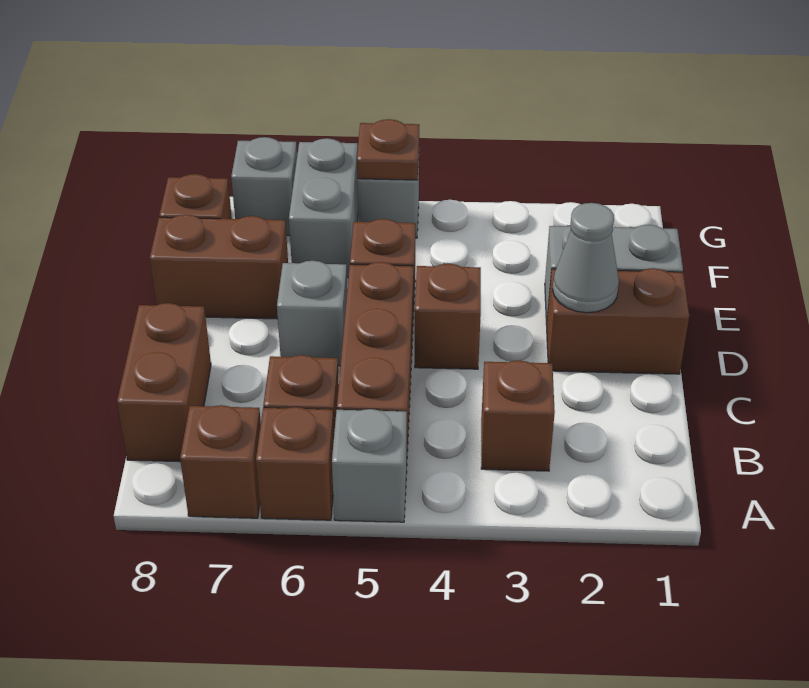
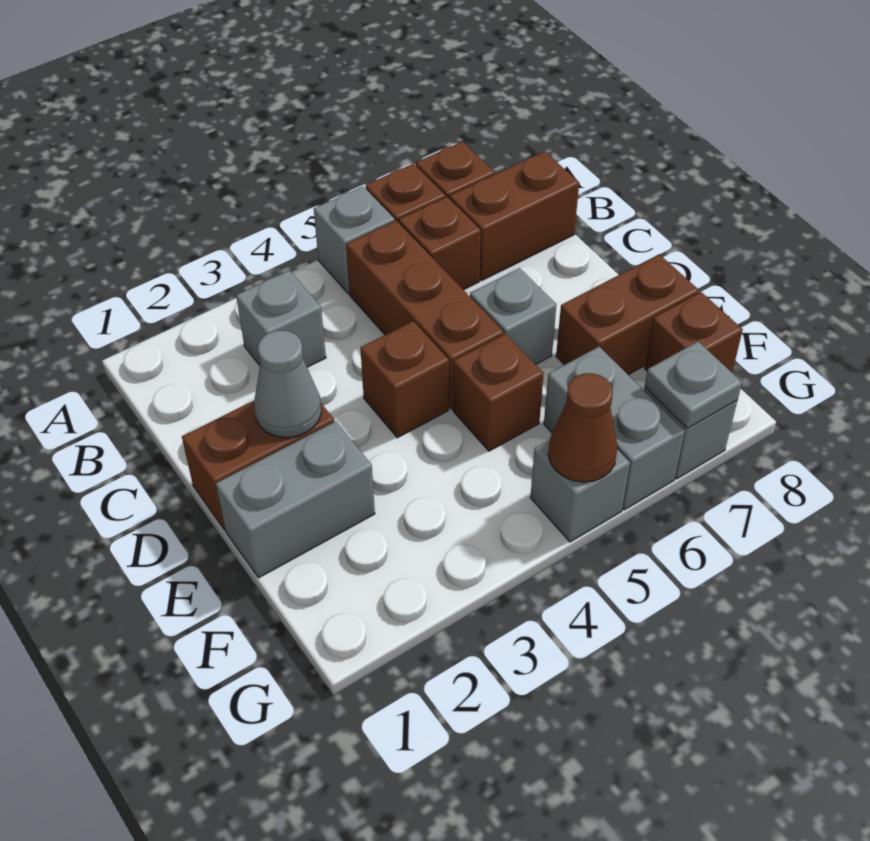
brown brick B3 level 1 -> grey brick B3 level 1
brown brick B8:C8 level 1 -> brown brick B7:B8 level 1
brown plate G5 level 2 -> brown cone G5 level 2
none -> grey plate G7 level 2

